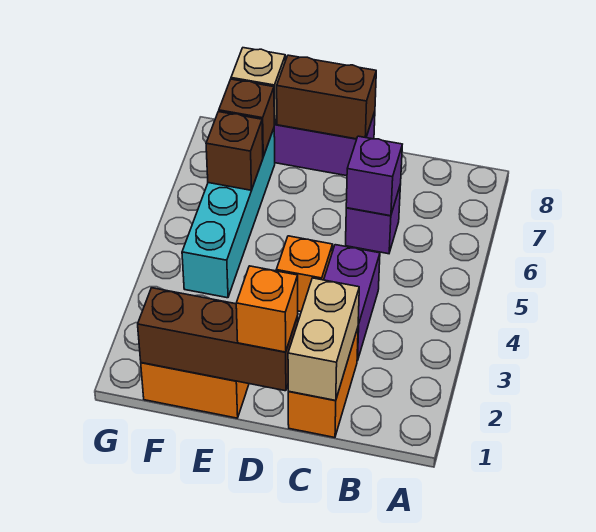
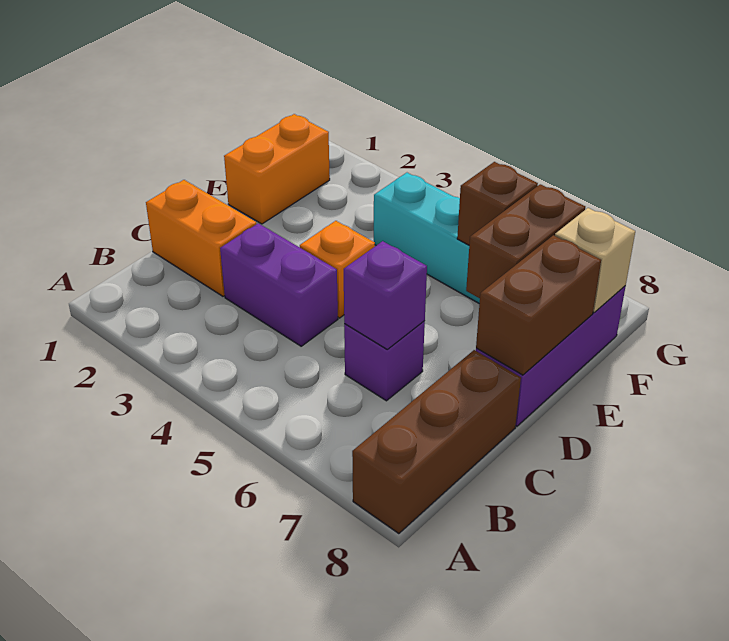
tan brick C1:C2 level 2 -> none
brown brick D1:F1 level 2 -> brown brick A8:C8 level 1
orange brick D1 level 3 -> none
brown brick F7 level 2 -> brown brick E7:F7 level 2

